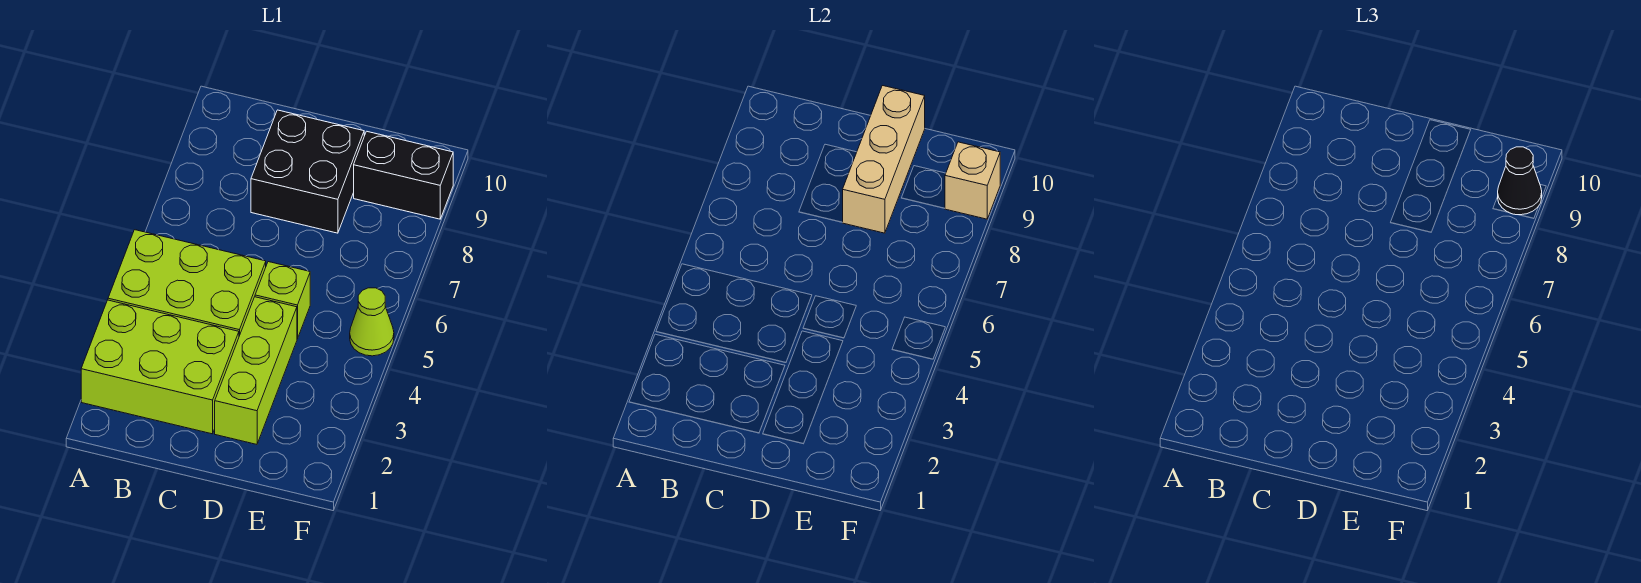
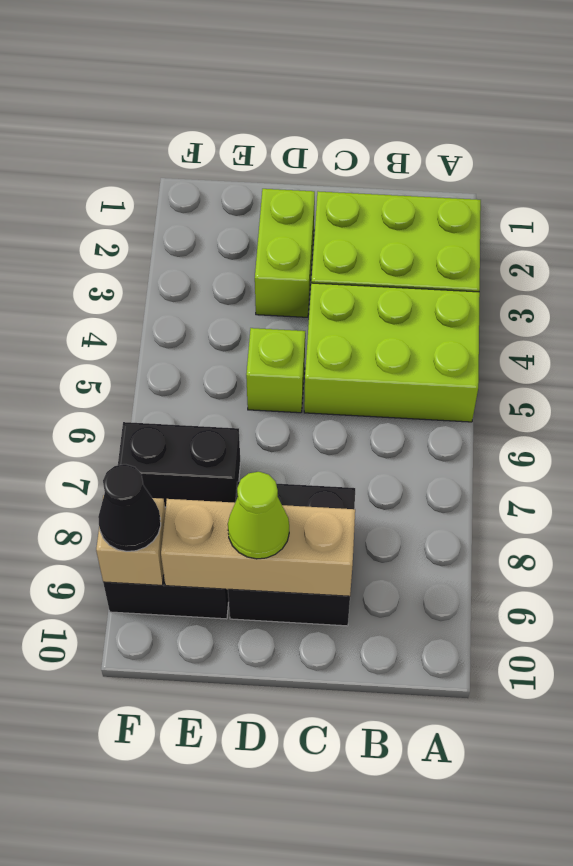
lime brick D2:D4 level 1 -> lime brick D2:D3 level 1
tan brick D8:D10 level 2 -> tan brick C9:E9 level 2
none -> black brick E7:F7 level 1
lime cone F5 level 1 -> lime cone D9 level 3

